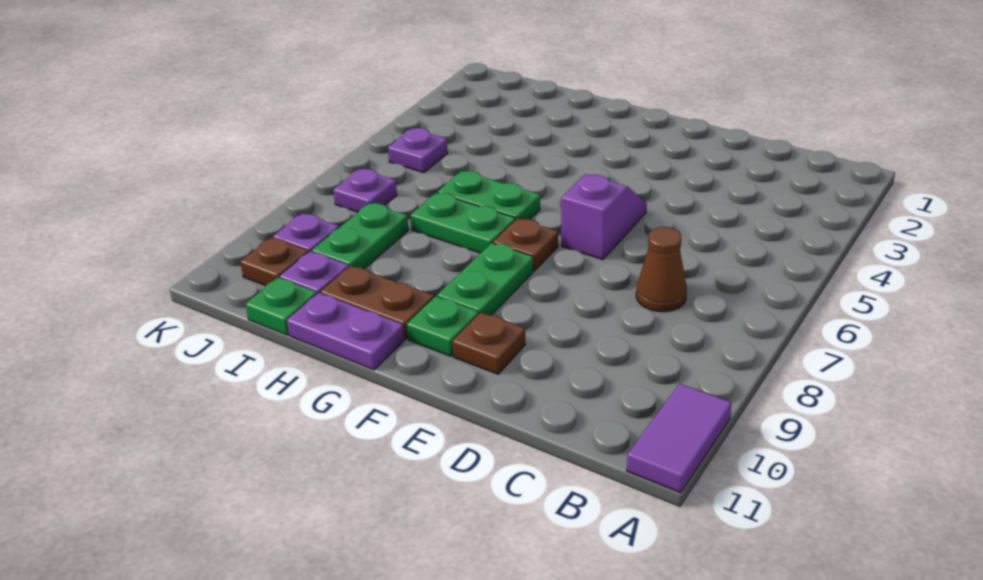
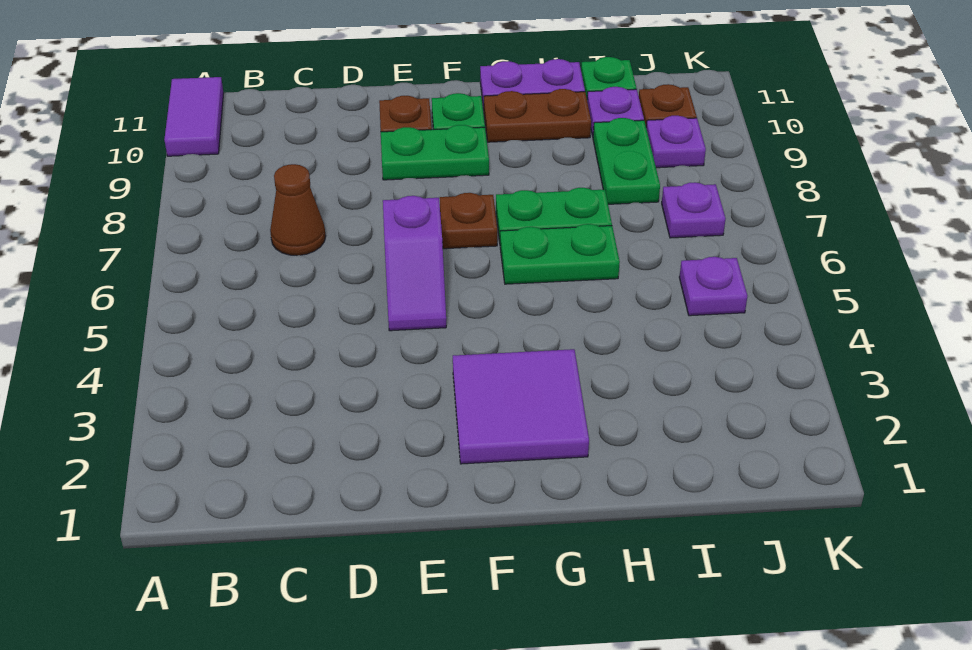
none -> purple tile F2:G3 level 1
green plate F8:F9 level 1 -> green plate E9:F9 level 1

